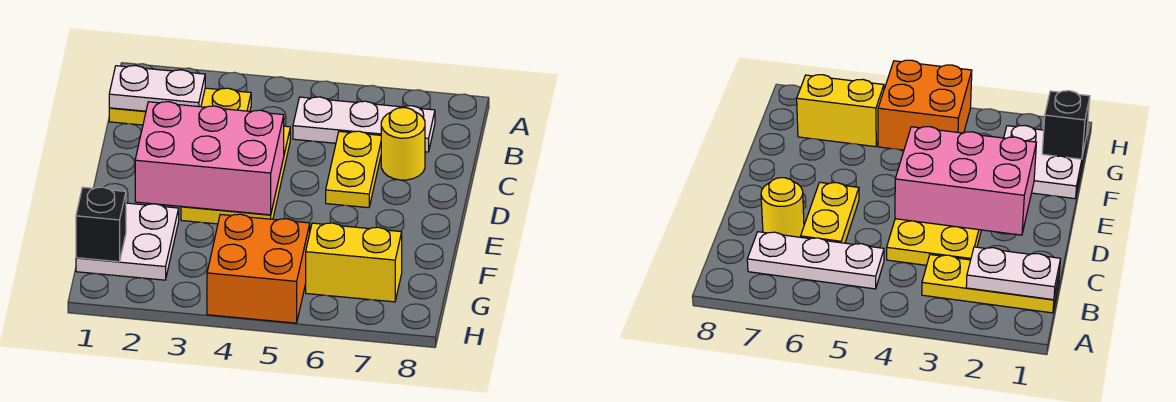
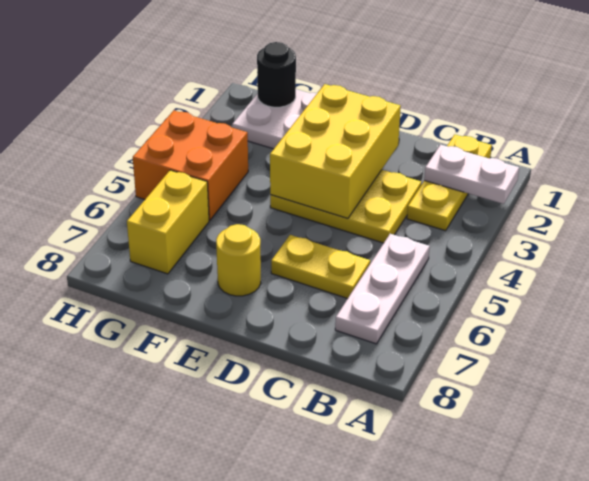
white plate B1:B2 level 2 -> white plate A2:B2 level 2
yellow round brick C7 level 1 -> yellow round brick E7 level 1
pink brick D2:E4 level 2 -> yellow brick D2:E4 level 2
black brick G1 level 2 -> black round brick G1 level 2

